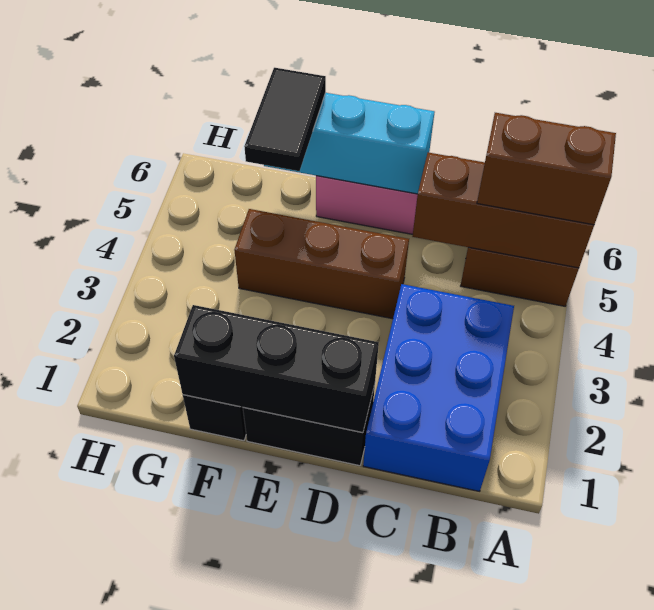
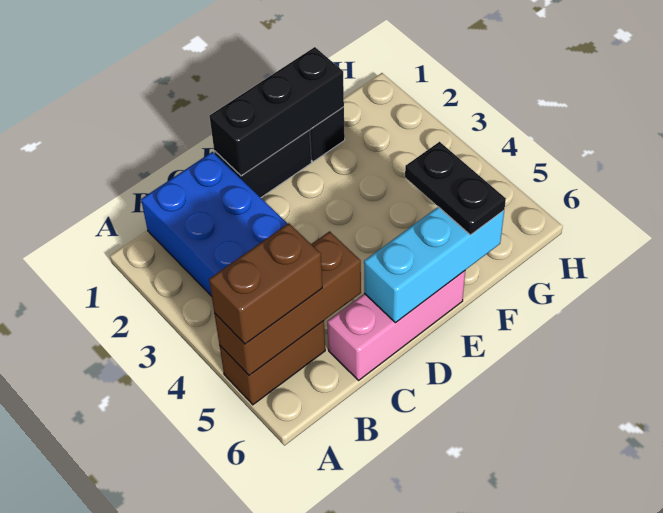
brown brick D4:F4 level 1 -> none
black tile F5:F6 level 3 -> black plate F5:F6 level 3

